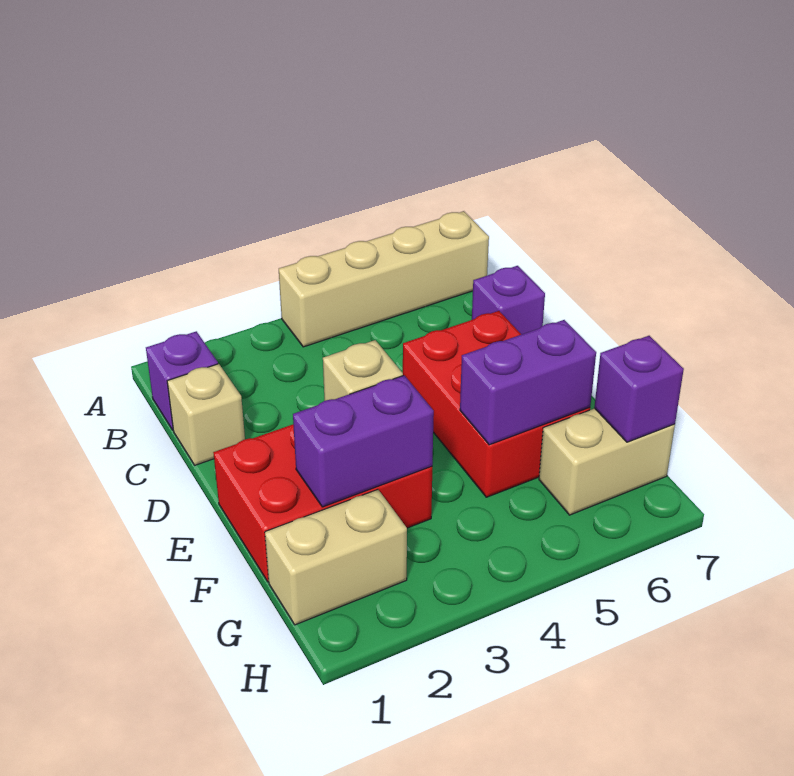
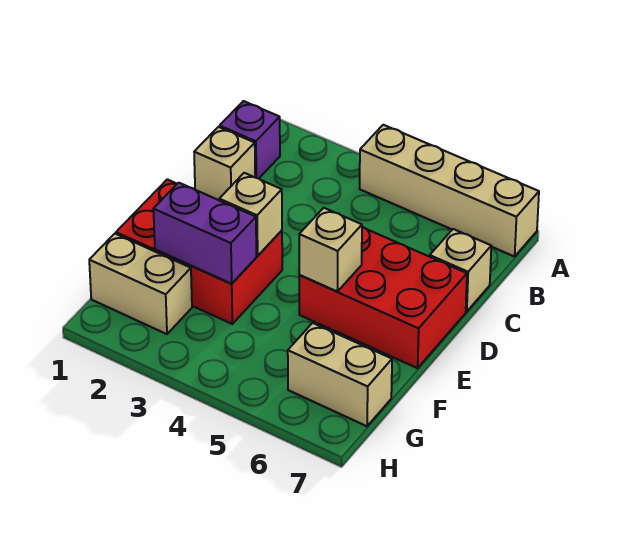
purple brick C7 level 1 -> tan brick C7 level 1
red brick D5:F6 level 1 -> red brick D5:E7 level 1
none -> tan brick E5 level 2
purple brick F5:F6 level 2 -> none
purple brick G7 level 2 -> none

